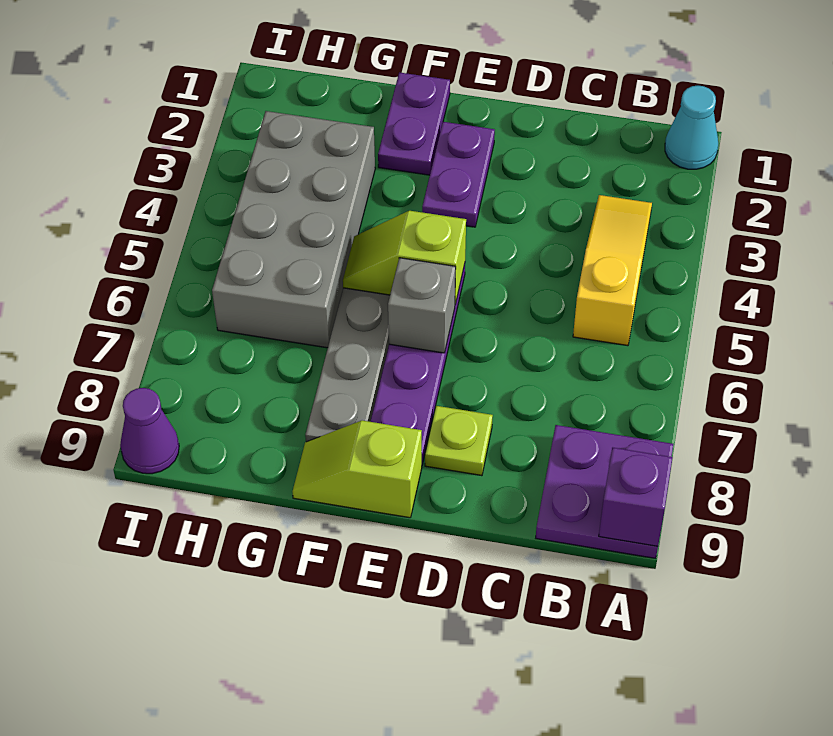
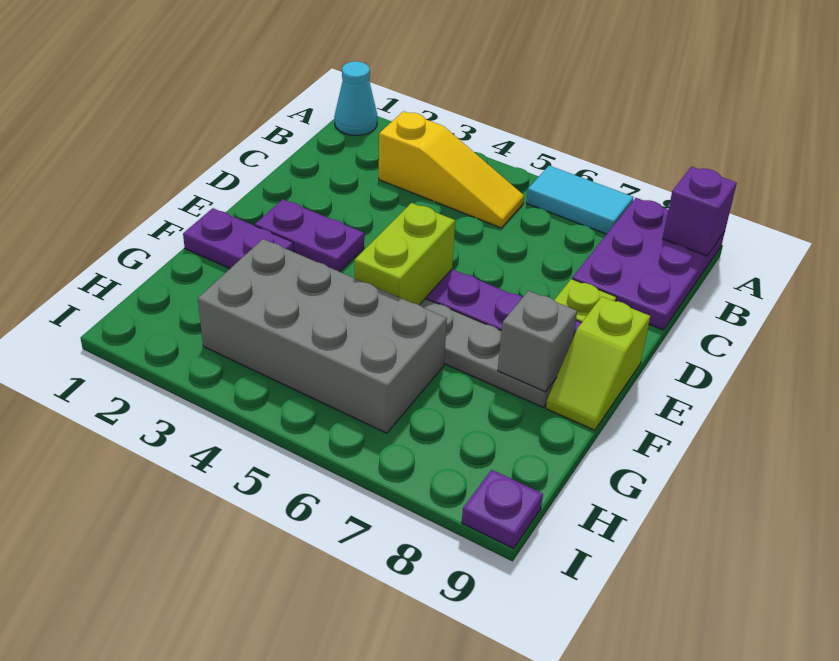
none -> cyan tile A6:A7 level 1
purple plate A8:B9 level 1 -> purple plate A8:C9 level 1
yellow slope B3:B5 level 1 top 5 -> yellow slope B3:B5 level 1 top 3
lime slope E5:F5 level 2 top E -> lime brick E5:F5 level 2
grey brick E6 level 2 -> grey brick F8 level 2
purple cone I9 level 1 -> purple plate I9 level 1

